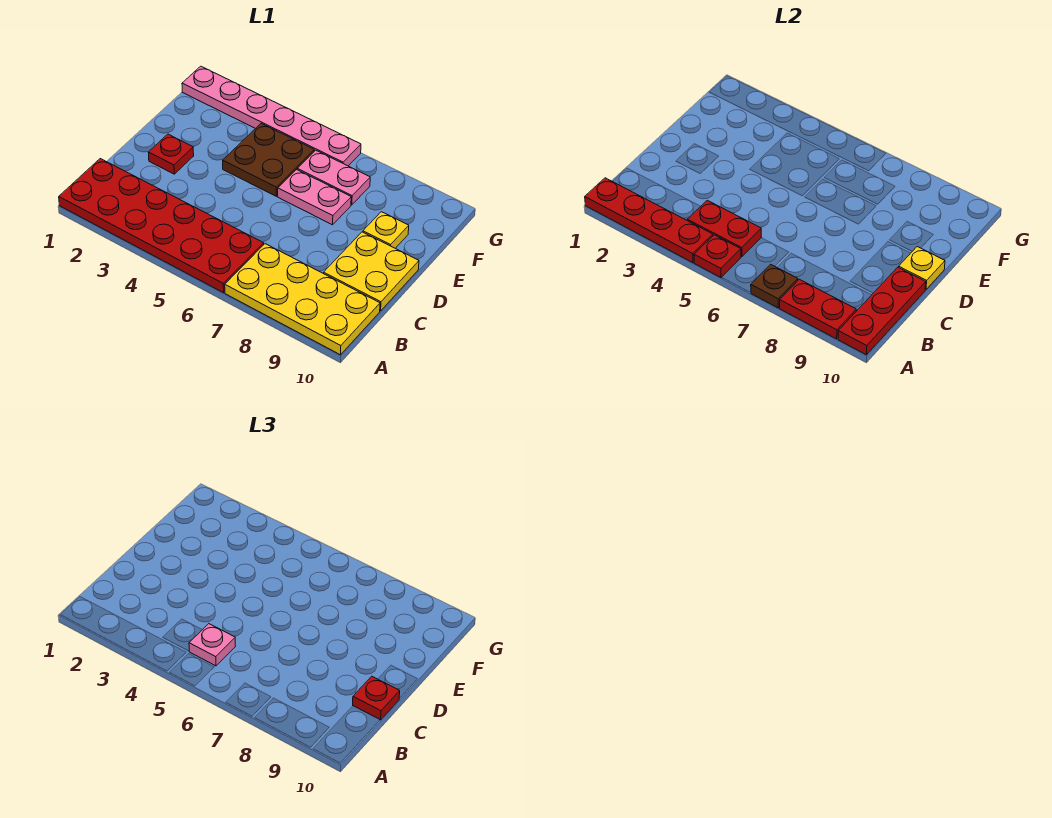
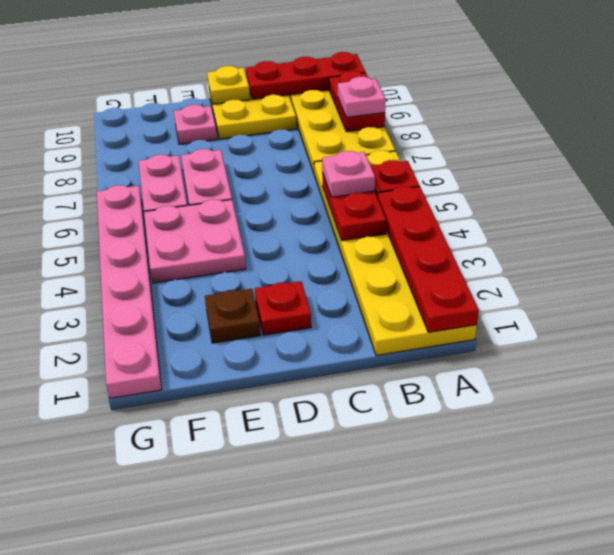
red plate A1:B6 level 1 -> yellow plate A1:B6 level 1
brown plate A7 level 2 -> brown plate E2 level 1
none -> pink plate A8 level 3
red plate C10 level 3 -> none
brown plate E4:F5 level 1 -> pink plate E4:F5 level 1
yellow plate E9 level 1 -> pink plate E9 level 1

